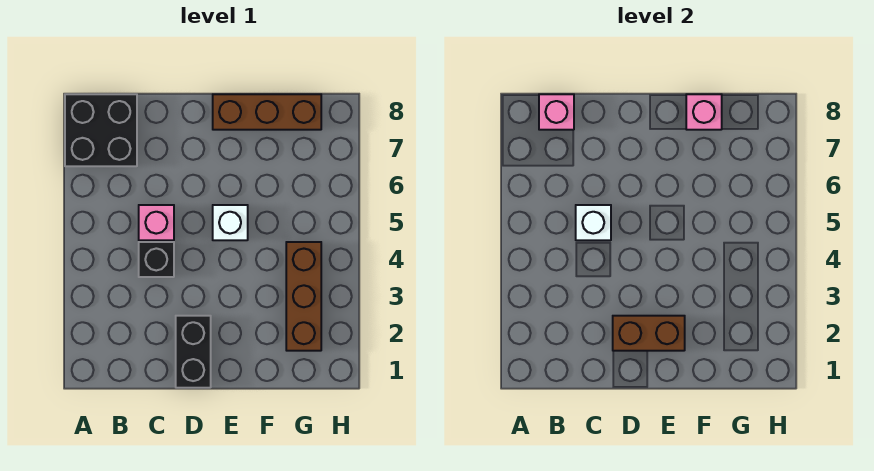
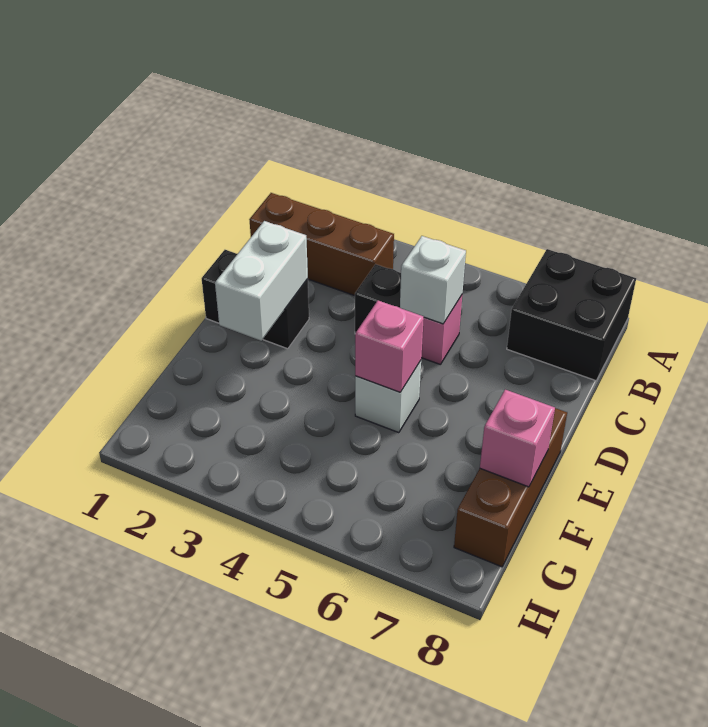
pink brick B8 level 2 -> pink brick E5 level 2
brown brick D2:E2 level 2 -> white brick D2:E2 level 2
brown brick G2:G4 level 1 -> brown brick B1:B3 level 1

